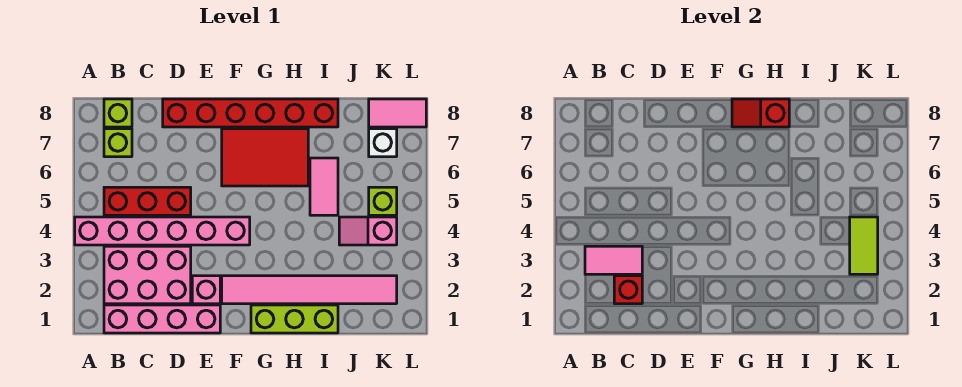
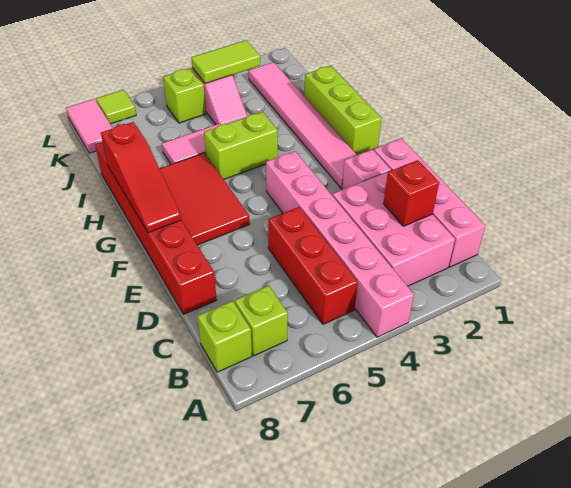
pink tile B3:C3 level 2 -> none
red slope G8:H8 level 2 top H -> red slope F8:H8 level 2 top H
none -> lime brick H4:H5 level 1
white brick K7 level 1 -> none
none -> lime tile L7 level 1

